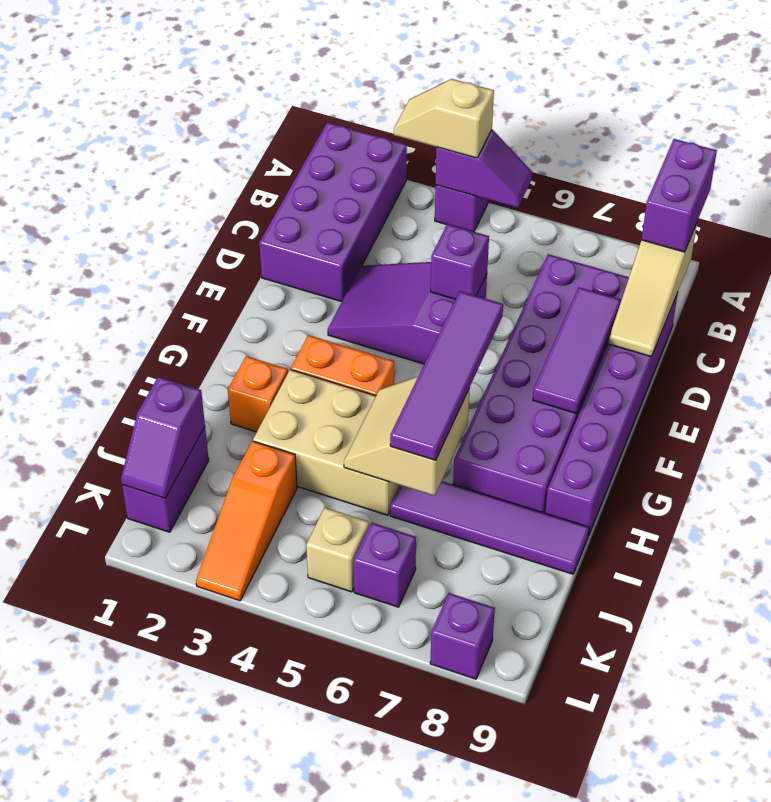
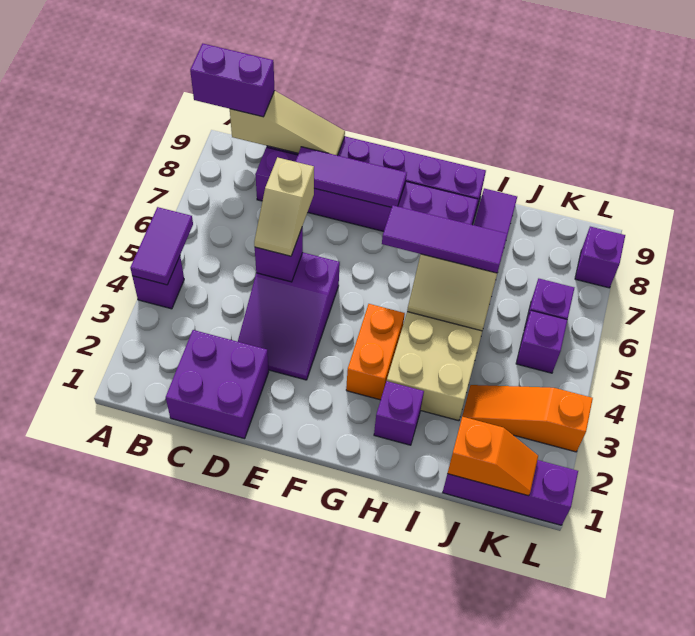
purple brick A1:D2 level 1 -> purple brick C1:D2 level 1
tan slope A3:A4 level 3 top 4 -> tan slope D5:D6 level 3 top 6
purple slope A4:A5 level 2 top 4 -> purple tile A4:A5 level 2
purple brick C7:H8 level 1 -> purple brick C8:H8 level 1
purple tile F6:I6 level 3 -> purple tile G6:I6 level 3
orange brick H2 level 1 -> purple brick H2 level 1
purple brick J1:K1 level 1 -> purple brick J1:L1 level 1
purple slope J1:K1 level 2 top J -> orange slope J1:K1 level 2 top J
orange slope J3:L3 level 1 top J -> orange slope J3:L3 level 1 top L
tan brick K5 level 1 -> purple brick K5 level 1

